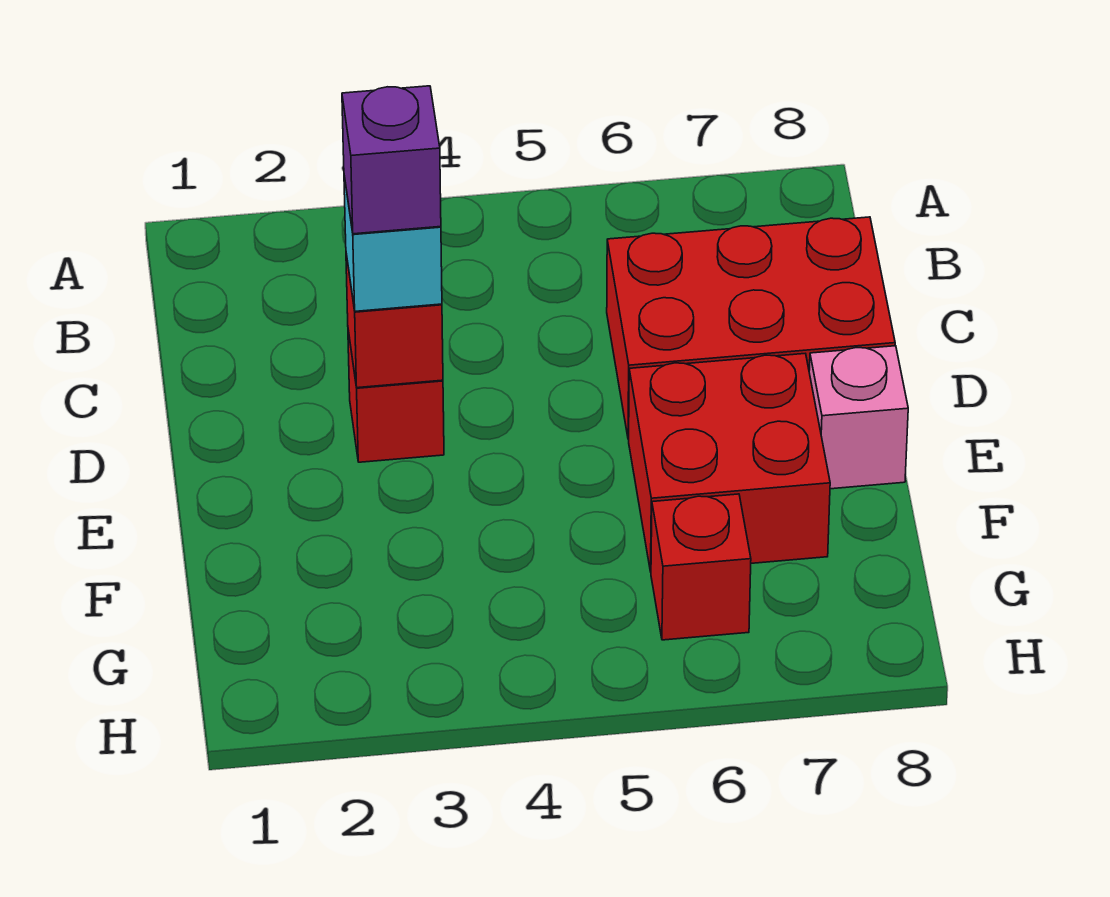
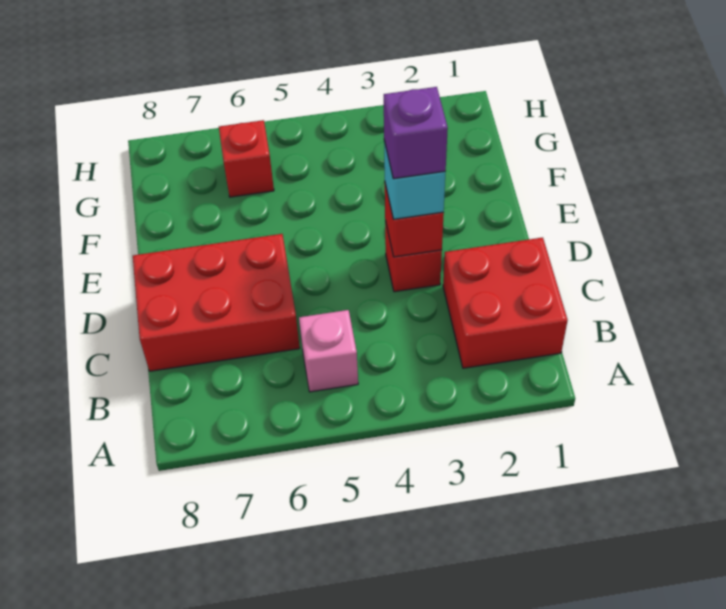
red brick E6:F7 level 1 -> red brick B1:C2 level 1
pink brick E8 level 1 -> pink brick B5 level 1

